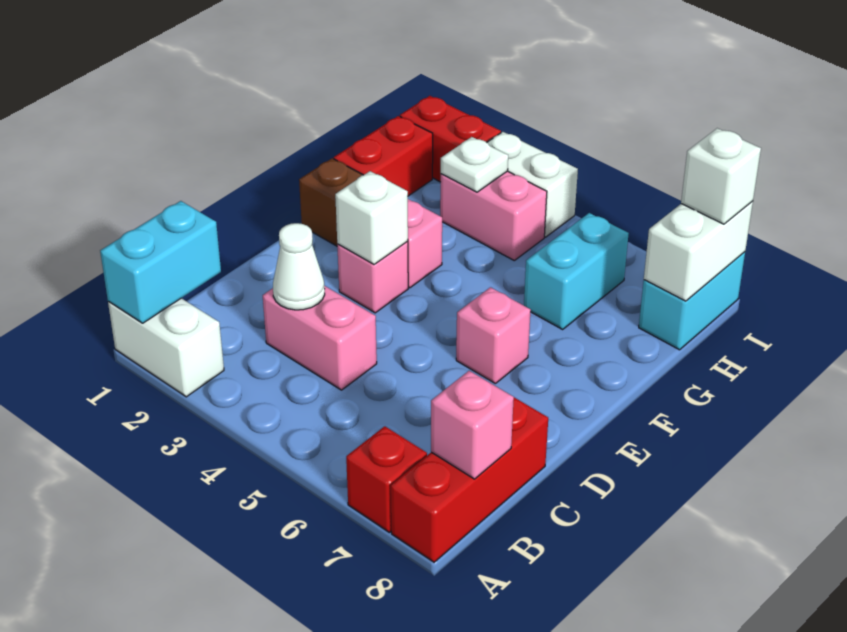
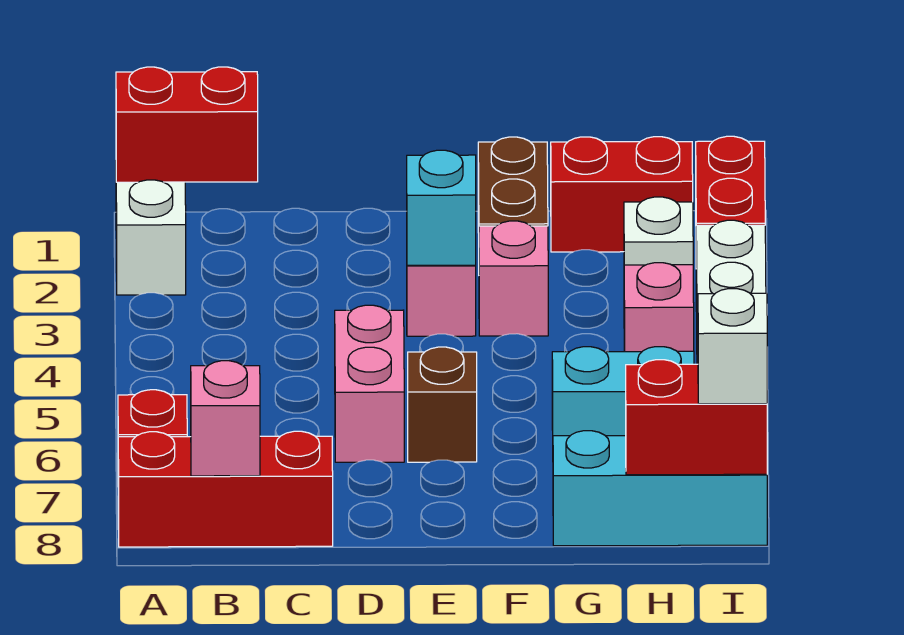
cyan brick A1:B1 level 2 -> red brick A1:B1 level 2
pink brick C3:C4 level 1 -> pink brick D5:D6 level 1
white cone C3 level 2 -> none
white brick E3 level 2 -> cyan brick E3 level 2
pink brick E6 level 1 -> brown brick E6 level 1
cyan brick H8:I8 level 1 -> cyan brick G8:I8 level 1
white brick H8:I8 level 2 -> red brick H8:I8 level 2

